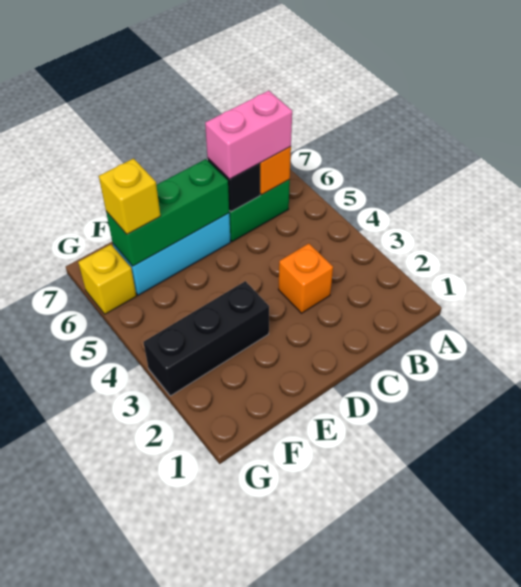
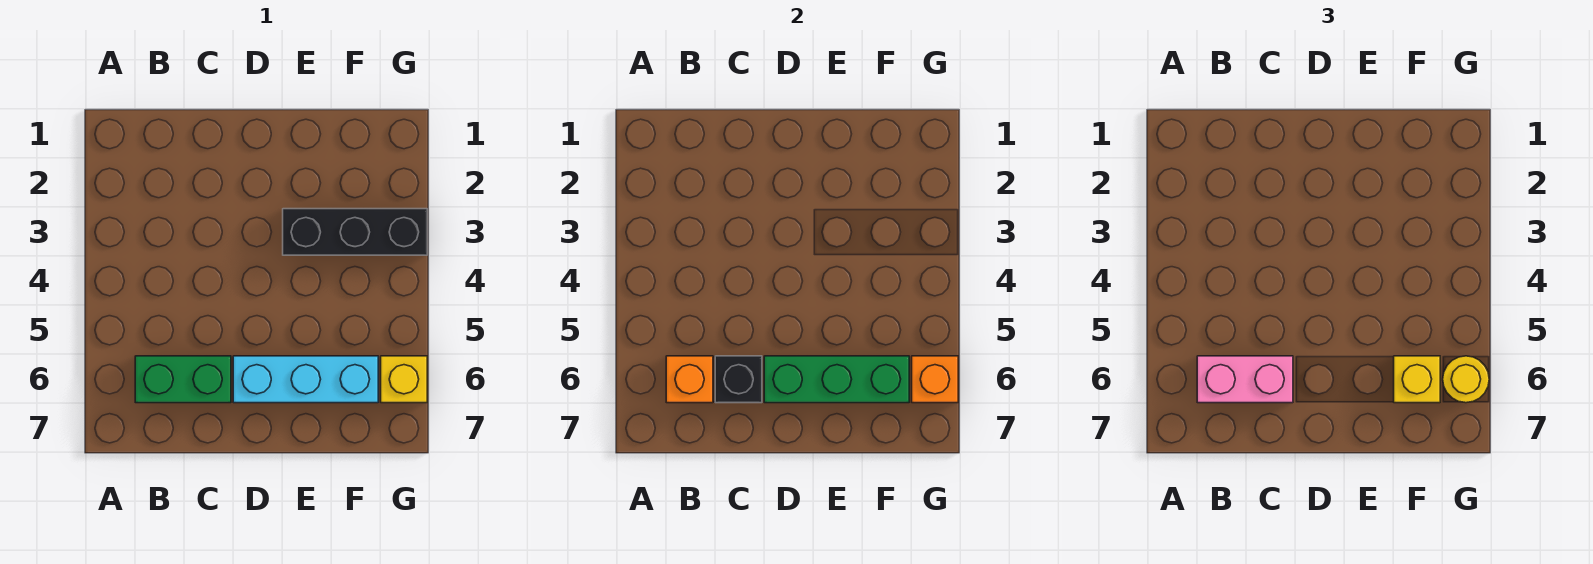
orange brick C3 level 1 -> orange brick G6 level 2
none -> yellow round brick G6 level 3

